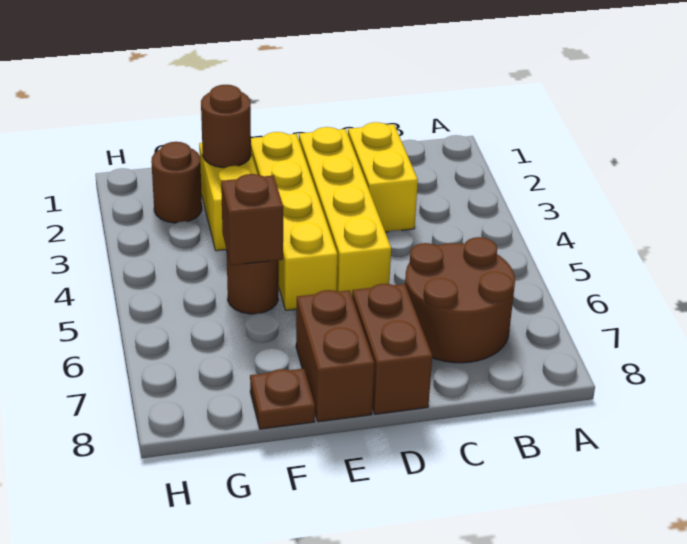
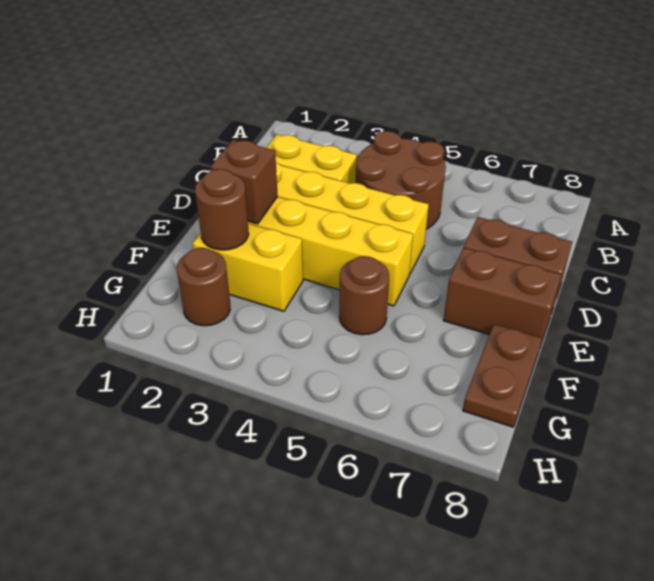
brown round brick B6:C7 level 1 -> brown round brick B4:C5 level 1
brown brick F5 level 2 -> brown brick E2 level 2
brown plate F8 level 1 -> brown plate F8:G8 level 1

